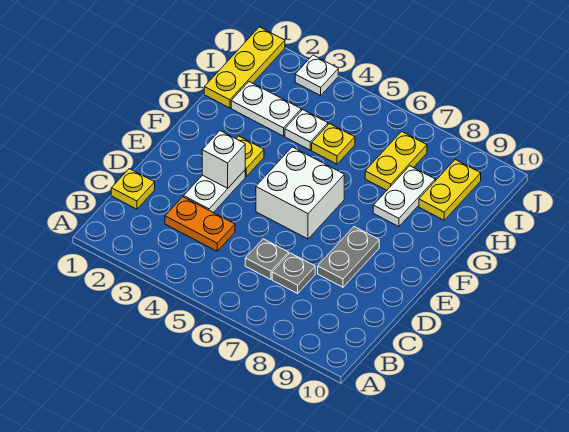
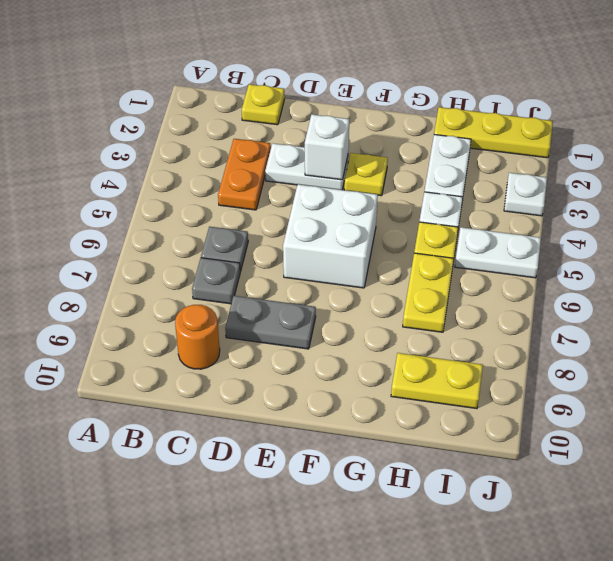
none -> orange round brick C9 level 1
white plate G8:H8 level 1 -> white plate I5:J5 level 1
yellow plate H7:I7 level 1 -> yellow plate H6:H7 level 1

